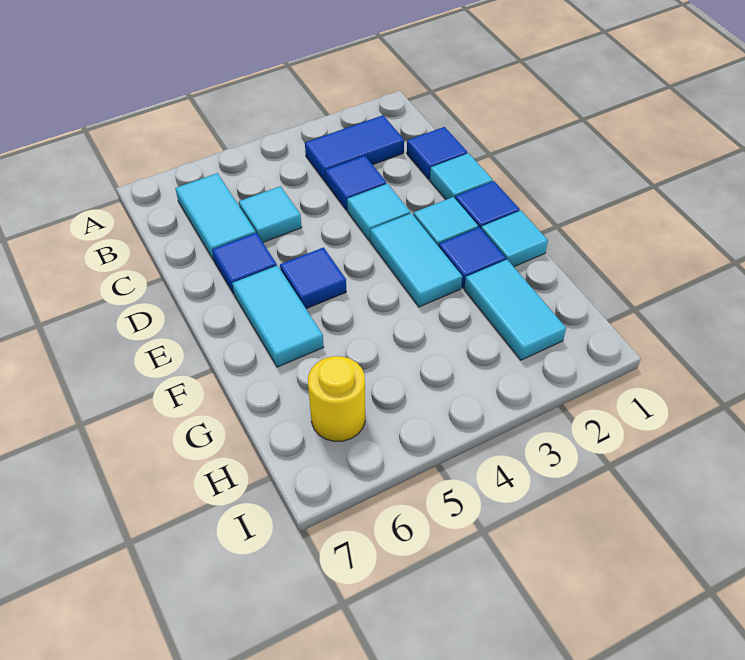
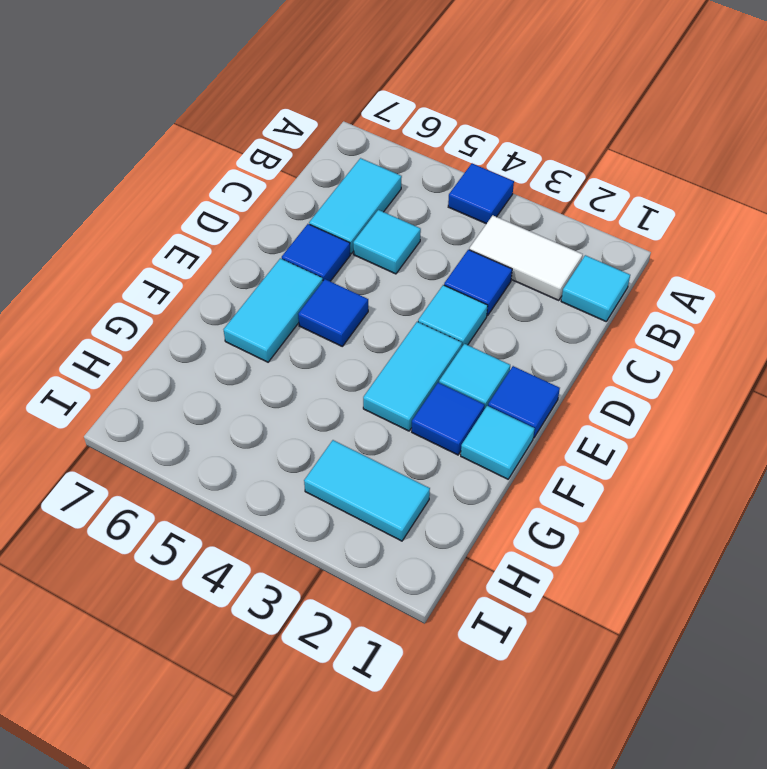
blue tile B2:B3 level 1 -> white tile B2:B3 level 1
blue tile C1 level 1 -> blue tile A4 level 1
cyan tile D1 level 1 -> cyan tile B1 level 1
cyan tile G2:H2 level 1 -> cyan tile H2:H3 level 1
yellow round brick H6 level 1 -> none

